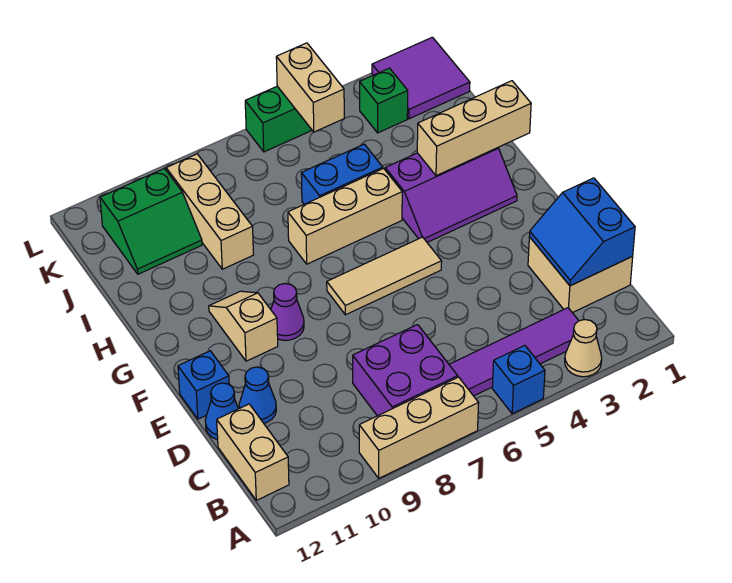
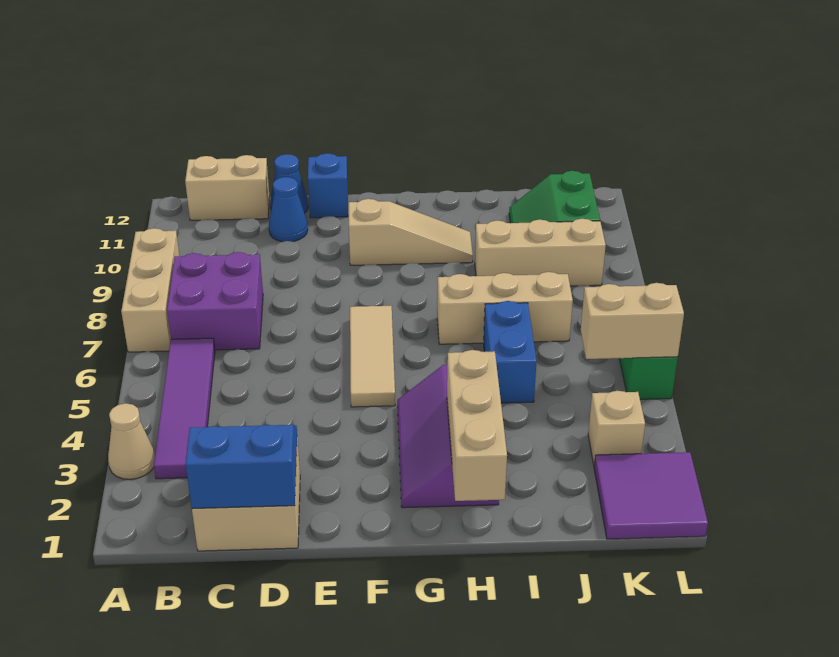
blue brick A5 level 1 -> none
purple cone F9 level 1 -> none
tan slope F10:G10 level 1 top F -> tan slope F10:H10 level 1 top F
tan brick H5:H7 level 1 -> tan brick H7:J7 level 1
green brick K3 level 1 -> tan brick K3 level 1

